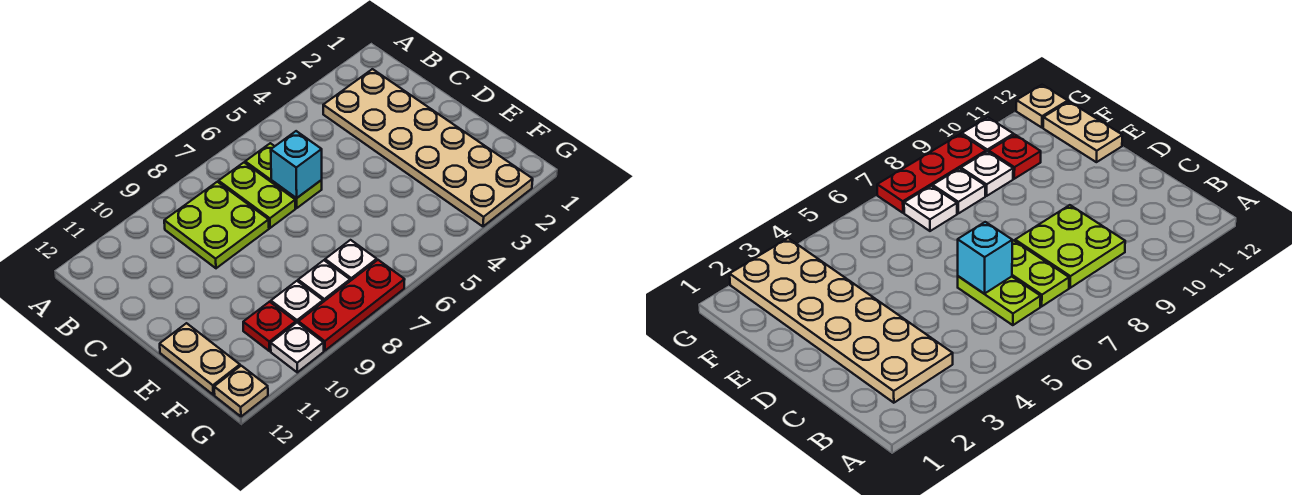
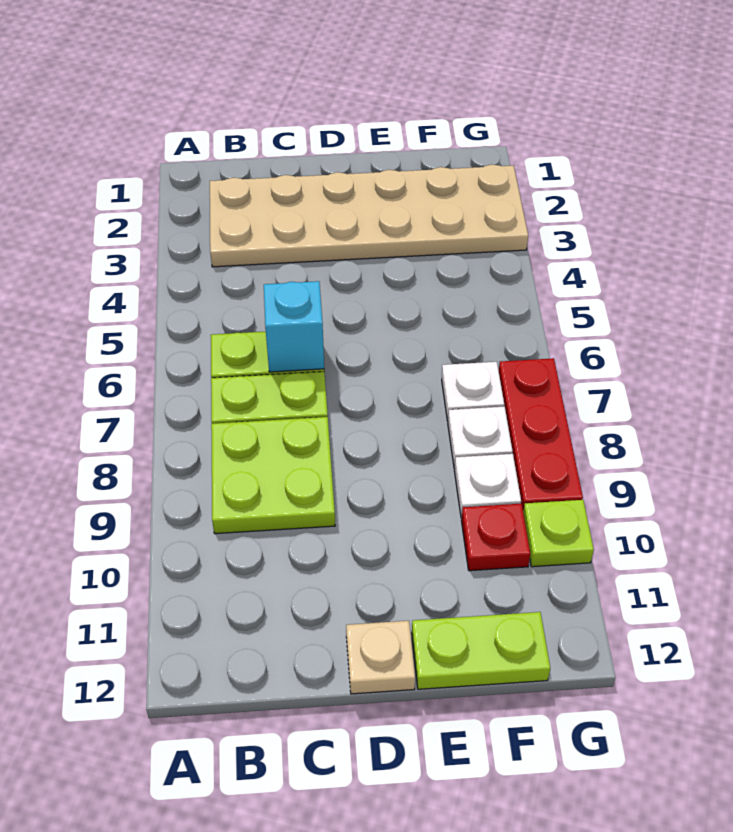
tan plate E12:F12 level 1 -> lime plate E12:F12 level 1
white plate G10 level 1 -> lime plate G10 level 1
tan plate G12 level 1 -> tan plate D12 level 1

